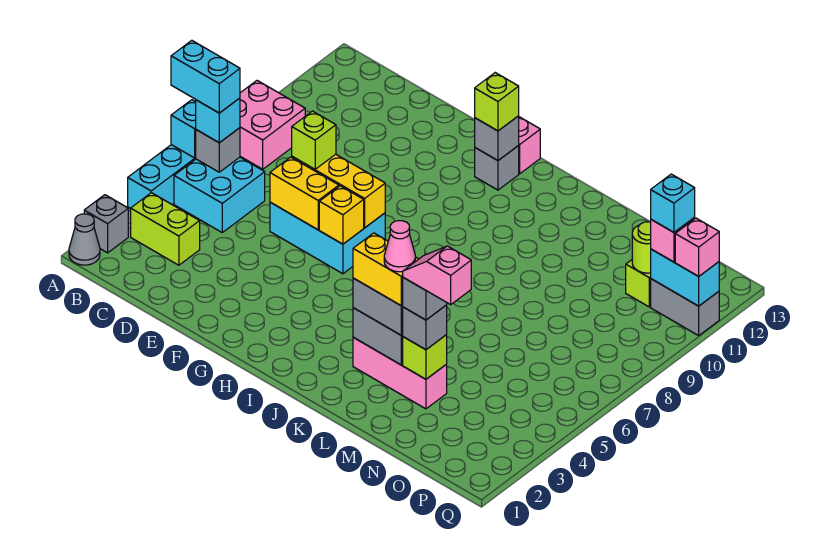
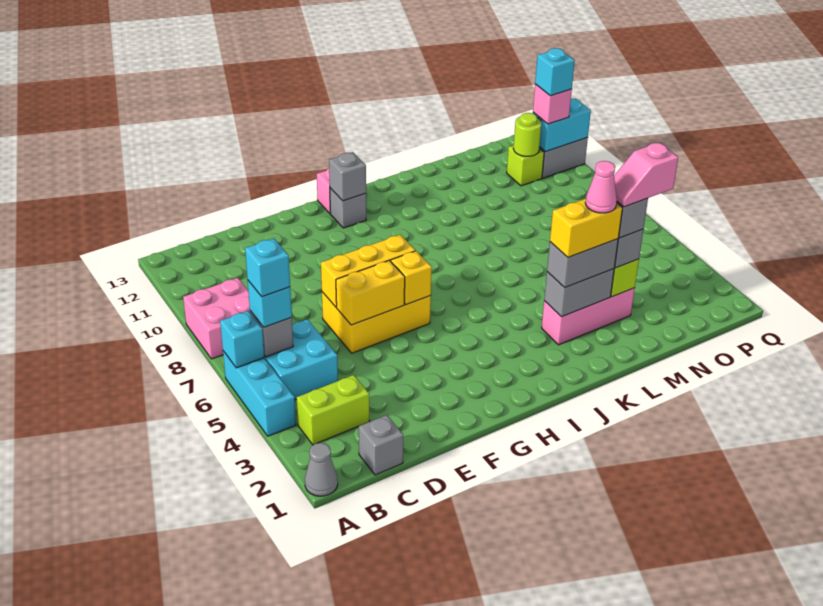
grey brick A2 level 1 -> grey brick C1 level 1
cyan brick A6:B6 level 4 -> cyan brick B6 level 4
cyan brick E6:G7 level 1 -> yellow brick E6:G7 level 1
lime brick E7 level 3 -> none
lime brick H12 level 3 -> none
pink brick Q11 level 3 -> none

